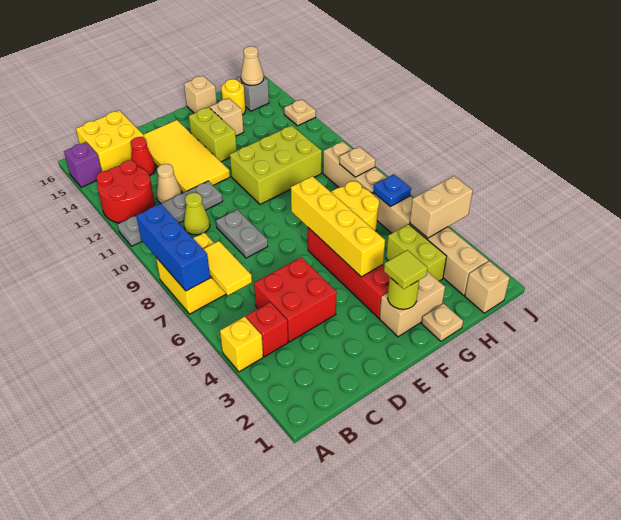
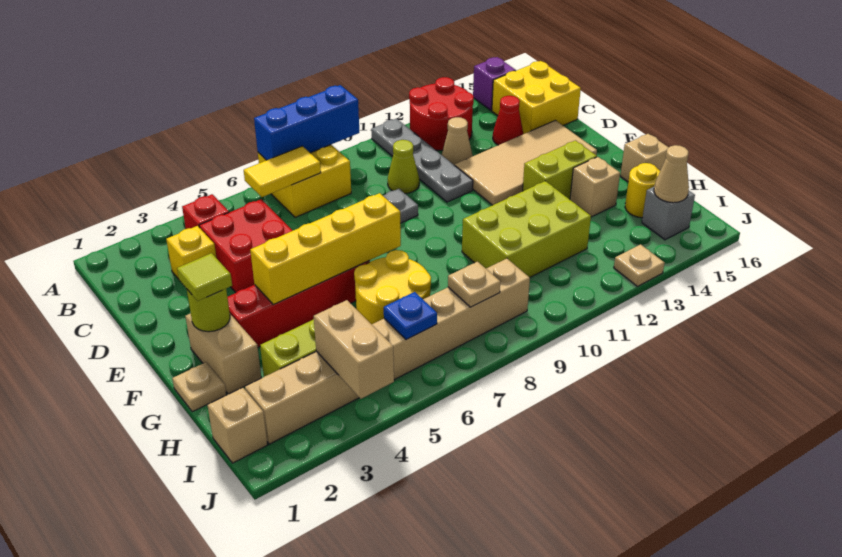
yellow brick A4 level 1 -> yellow brick C3 level 1
yellow tile D12:E15 level 1 -> tan tile D12:E15 level 1
lime brick F10:H11 level 1 -> lime brick G10:H12 level 1

